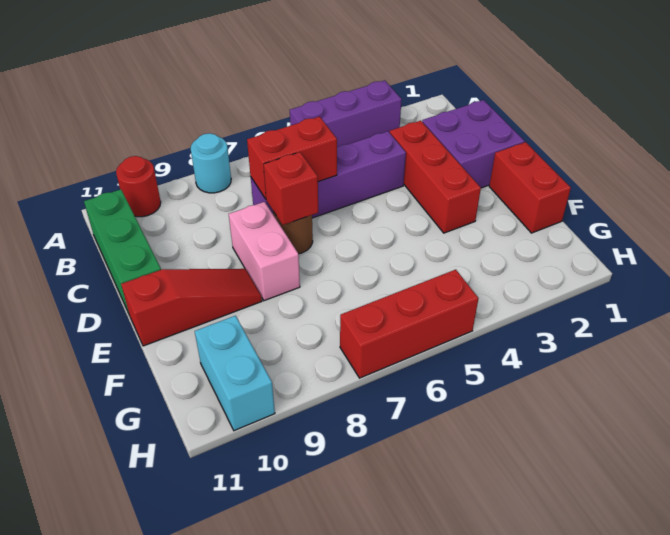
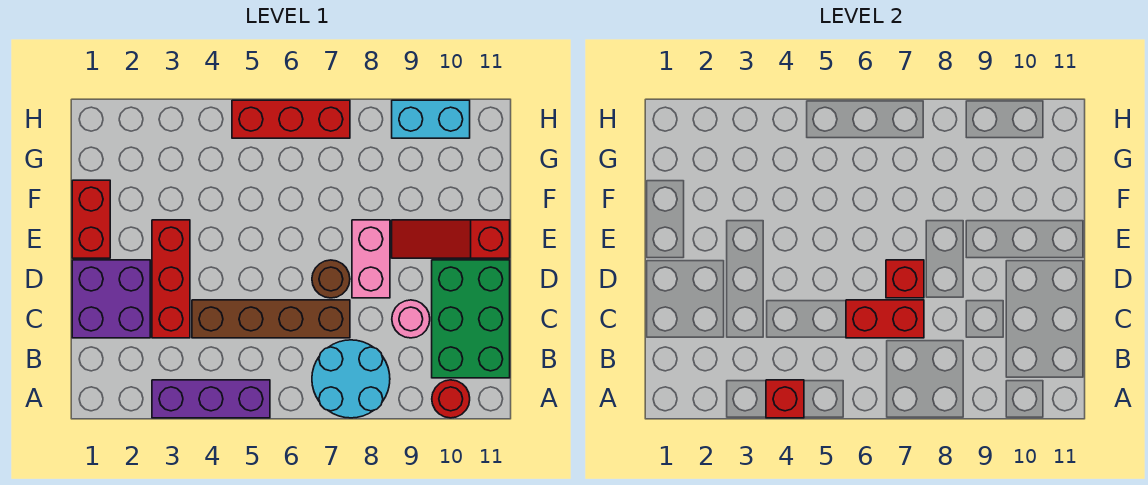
none -> red brick A4 level 2
cyan round brick A8 level 1 -> cyan round brick A7:B8 level 1
green brick B11:D11 level 1 -> green brick B10:D11 level 1
purple brick C4:C7 level 1 -> brown brick C4:C7 level 1
none -> pink round brick C9 level 1
cyan brick G10:H10 level 1 -> cyan brick H9:H10 level 1

